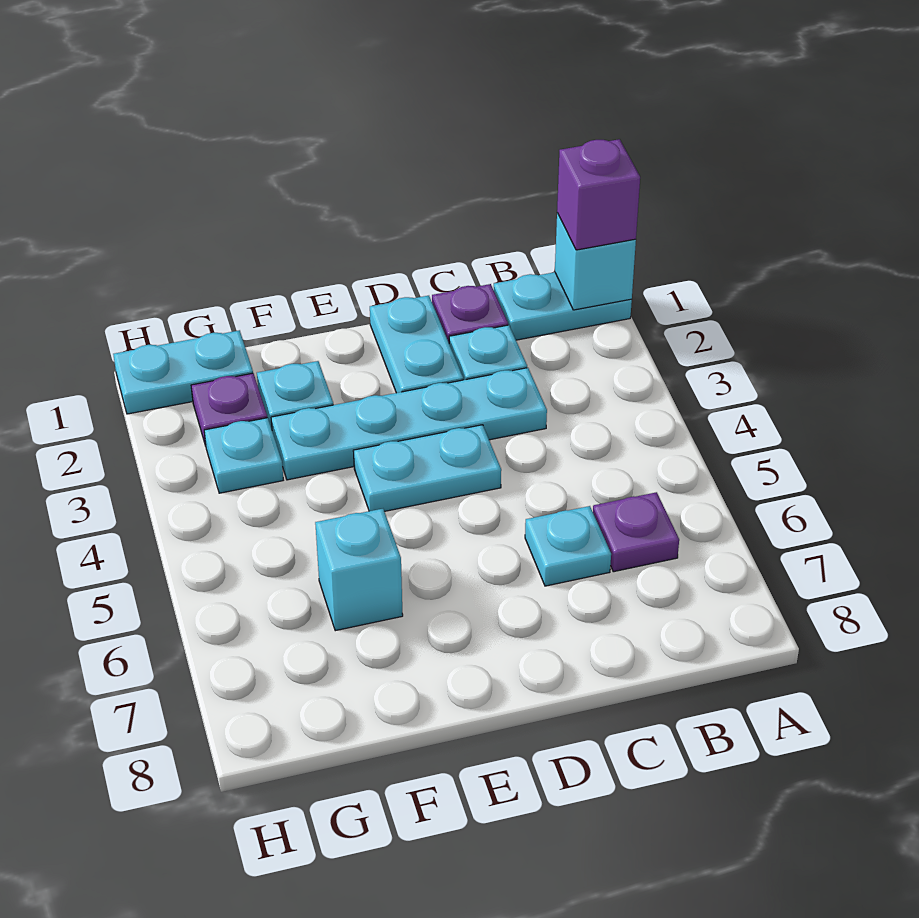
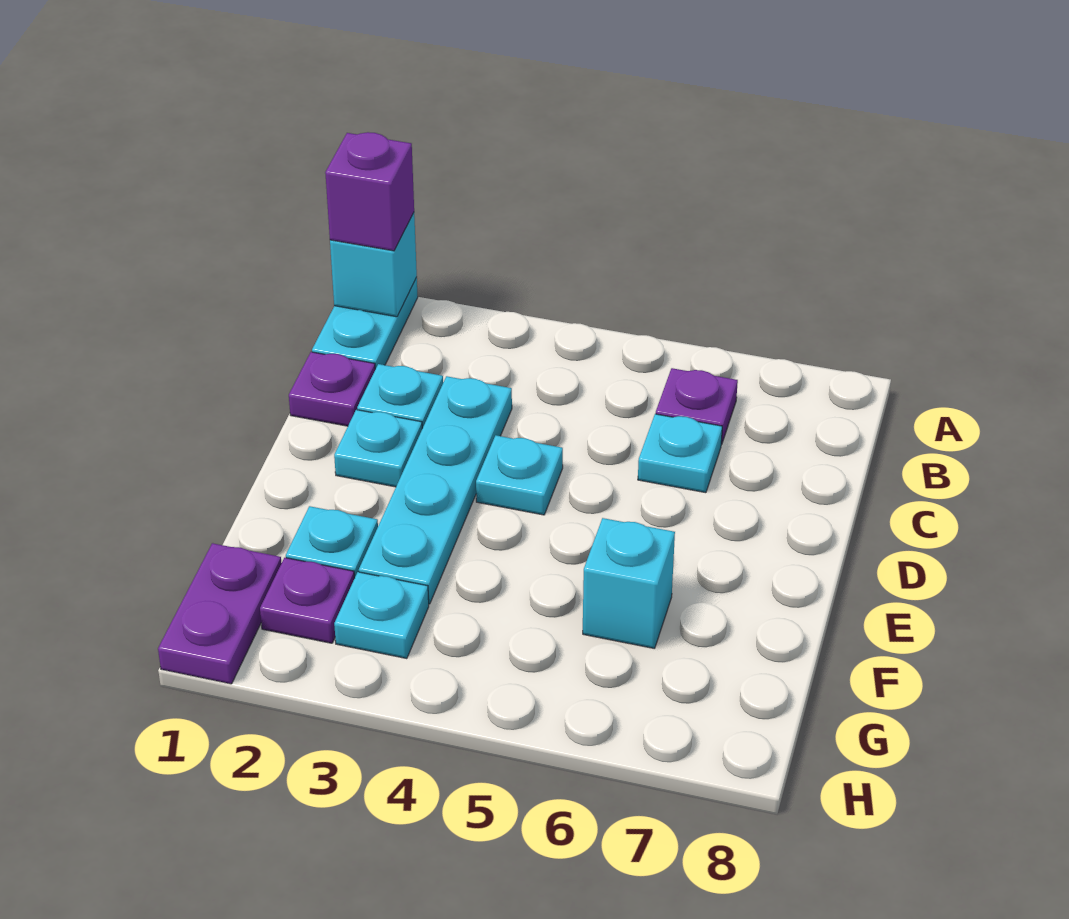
cyan plate D1:D2 level 1 -> cyan plate D2 level 1
cyan plate D4:E4 level 1 -> cyan plate D4 level 1
cyan plate G1:H1 level 1 -> purple plate G1:H1 level 1

